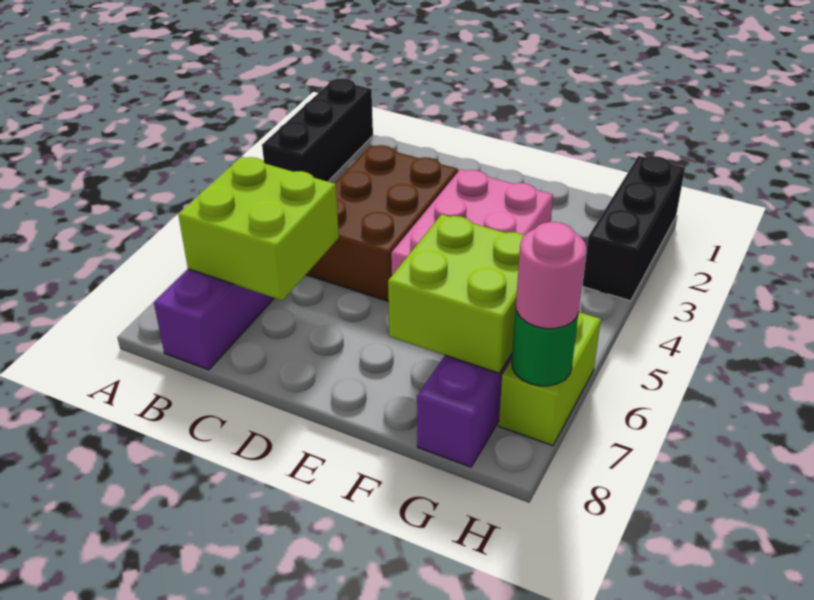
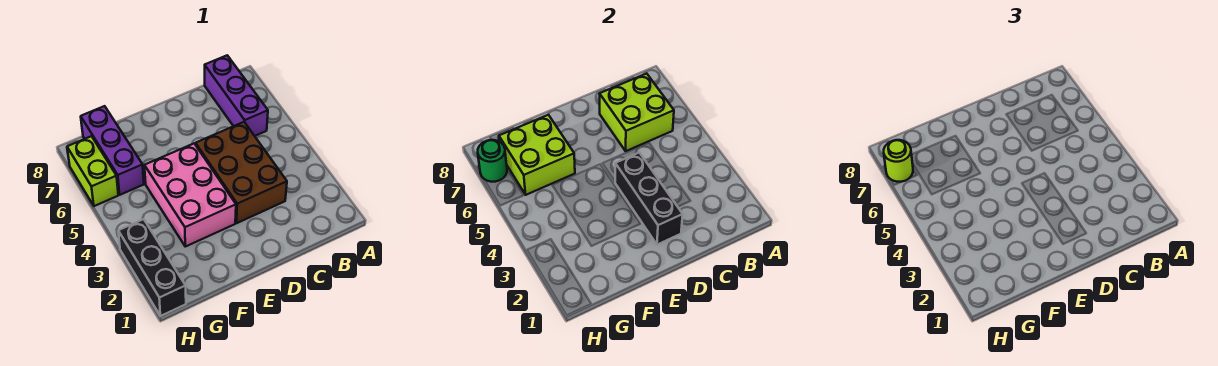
black brick A1:A3 level 1 -> black brick D2:D4 level 2
pink round brick H7 level 3 -> lime round brick H7 level 3

